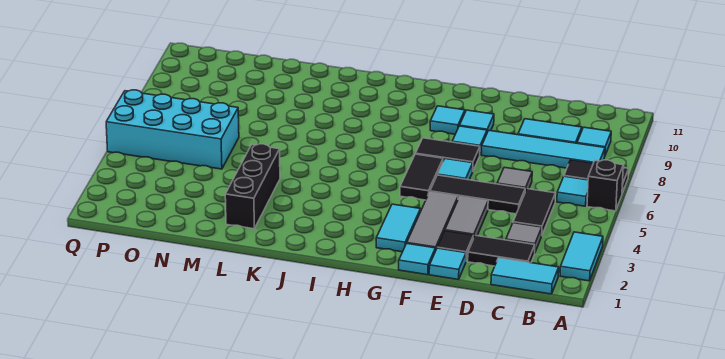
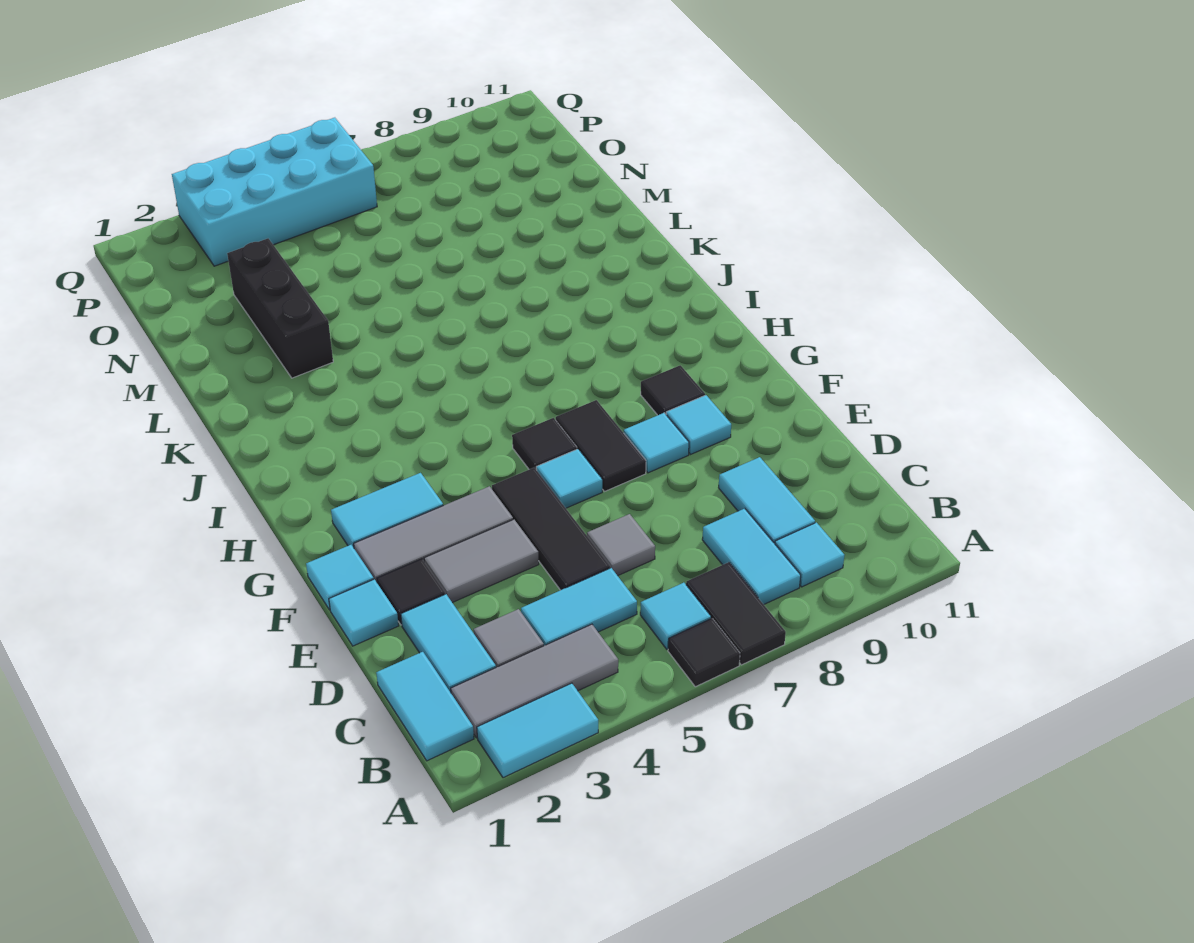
black brick A6 level 1 -> black tile A6 level 1
none -> grey tile B2:B4 level 1
cyan tile B8:E8 level 1 -> cyan tile B8:C8 level 1
black tile C2:D2 level 1 -> cyan tile C2:D2 level 1
black tile C4:C5 level 1 -> cyan tile C4:C5 level 1
black tile G5:G6 level 1 -> black tile G6 level 1
cyan tile G9 level 1 -> black tile G9 level 1
black brick L2:L4 level 1 -> black brick L3:N3 level 1
cyan brick N5:Q6 level 1 -> cyan brick P3:Q6 level 1

